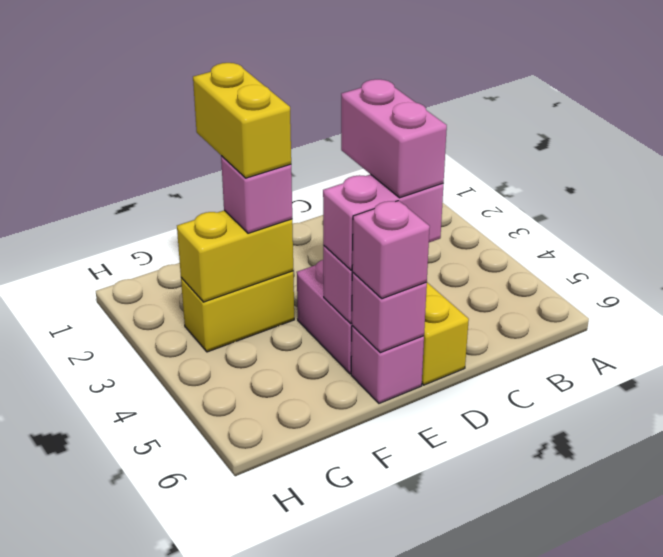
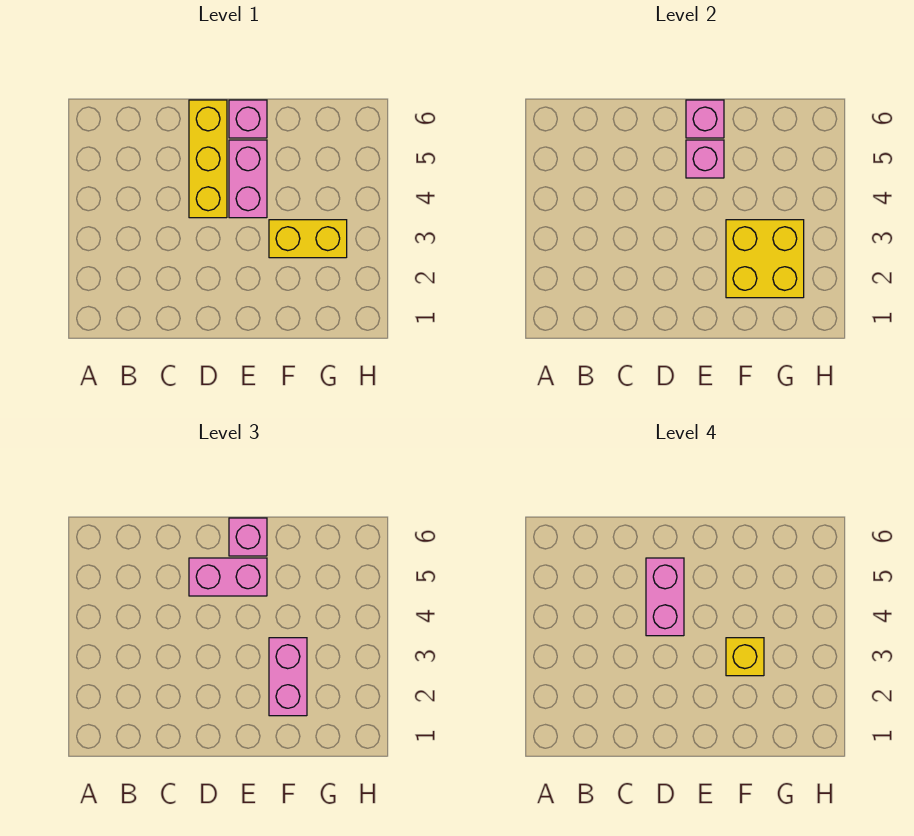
yellow brick F2:F3 level 4 -> yellow brick F3 level 4
yellow brick F3:G3 level 2 -> yellow brick F2:G3 level 2
pink brick F3 level 3 -> pink brick F2:F3 level 3

